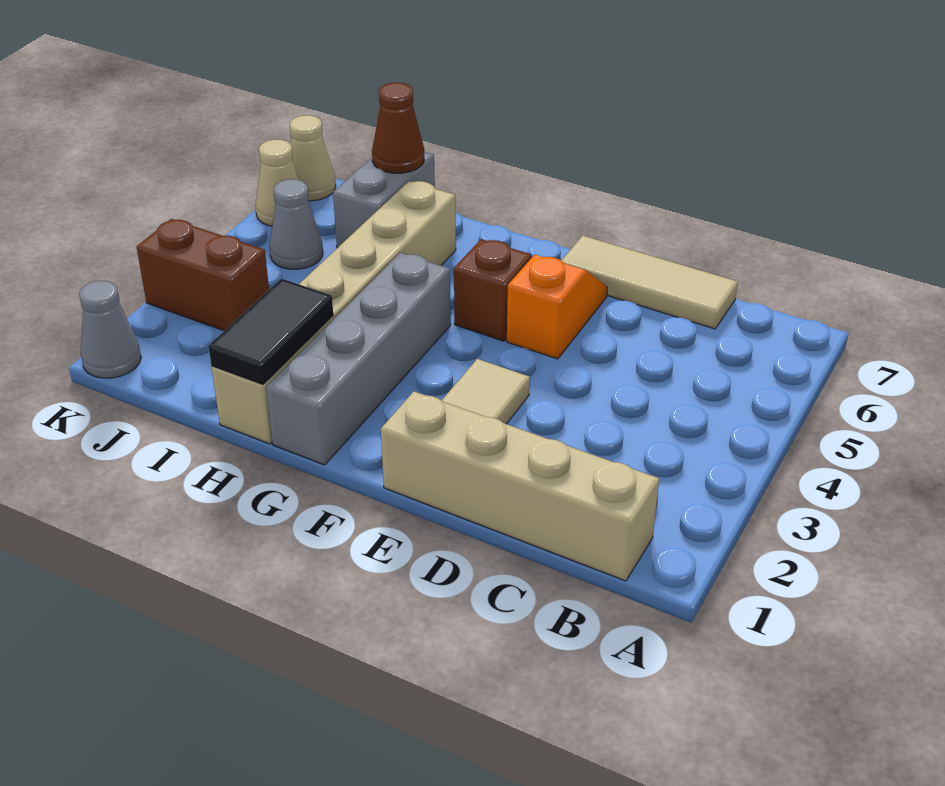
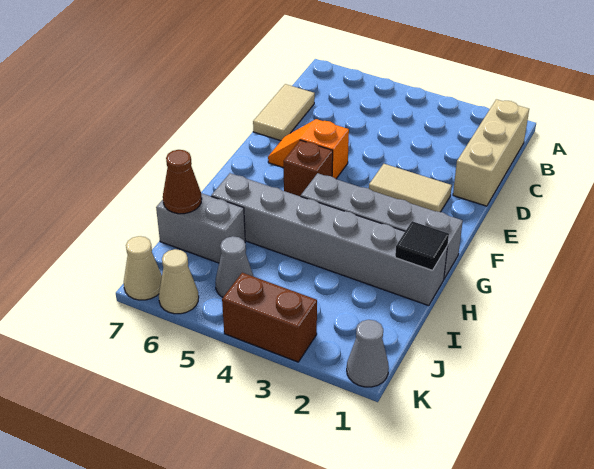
tan brick B1:E1 level 1 -> tan brick B1:D1 level 1
tan tile C7:E7 level 1 -> tan tile C7:D7 level 1
tan brick H1:H6 level 1 -> grey brick H1:H6 level 1
black tile H1:H2 level 2 -> black tile H1 level 2
brown brick J3:K3 level 1 -> brown brick K3:K4 level 1

